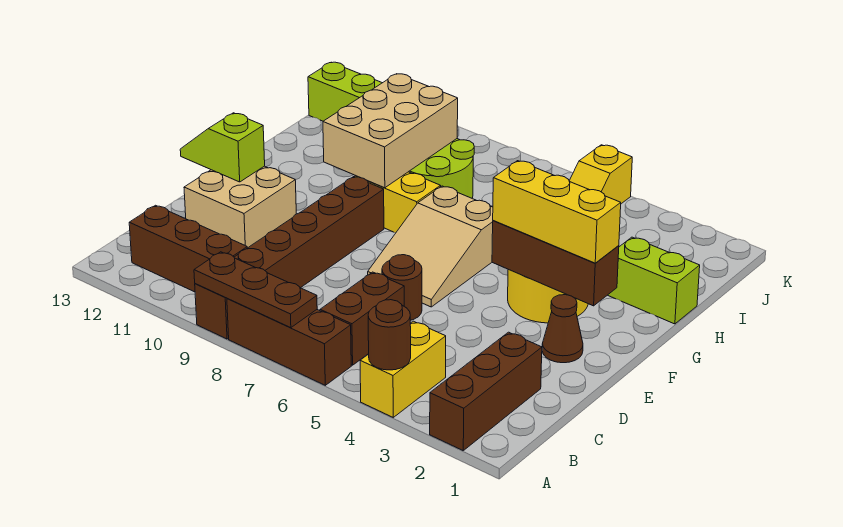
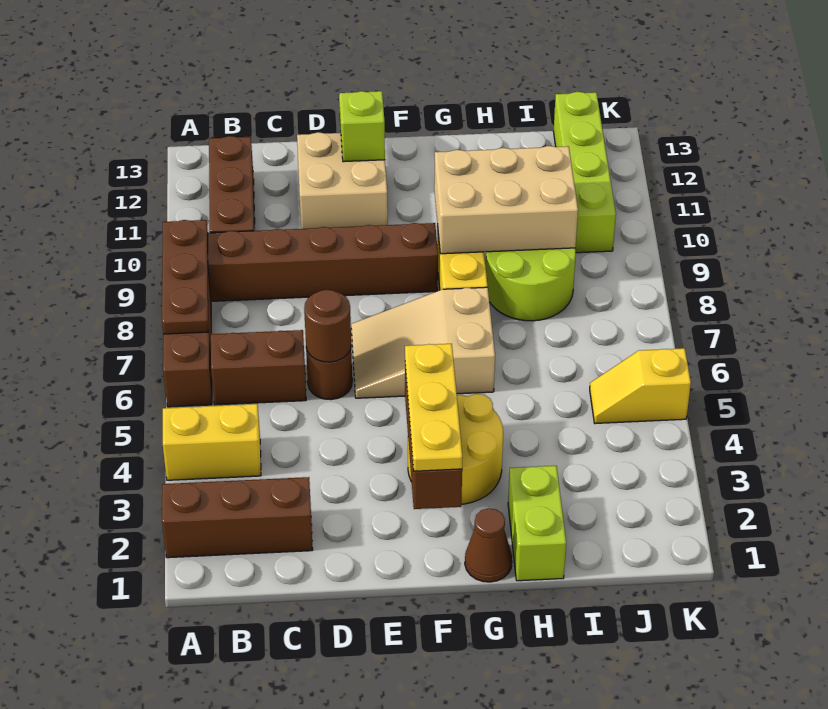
brown round brick A4 level 2 -> brown round brick D6 level 2
brown cone E2 level 1 -> brown cone G1 level 1
yellow brick F2:F4 level 3 -> yellow plate F2:F4 level 3

